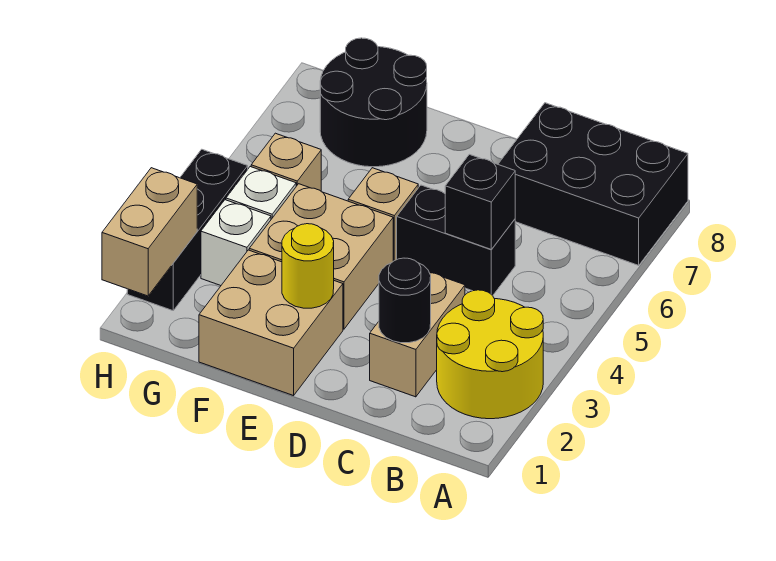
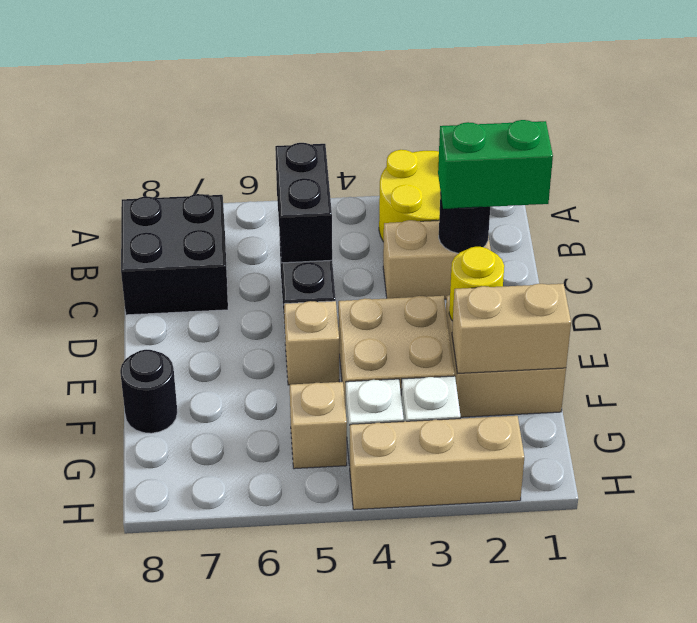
black brick A7:C8 level 1 -> black brick B7:C8 level 1
none -> green brick C1:C2 level 3
black brick C5 level 2 -> black brick B5:C5 level 2
black round brick F7:G8 level 1 -> black round brick F8 level 1
tan brick H1:H2 level 2 -> tan brick F1:F2 level 2
black brick H2:H4 level 1 -> tan brick H2:H4 level 1

